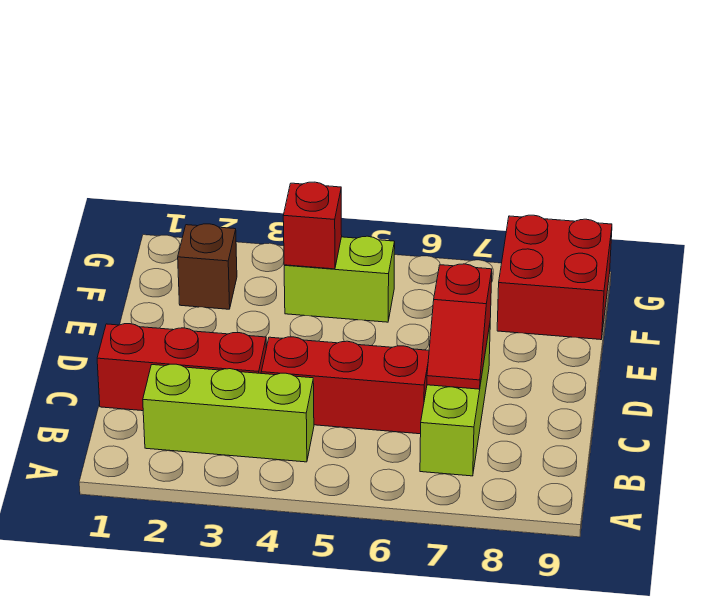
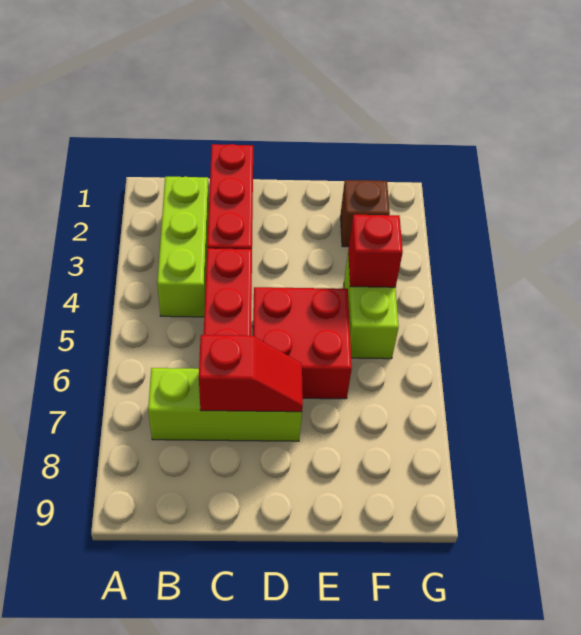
red slope C7:D7 level 2 top D -> red slope C7:D7 level 2 top C
red brick F8:G9 level 1 -> red brick D5:E6 level 1

